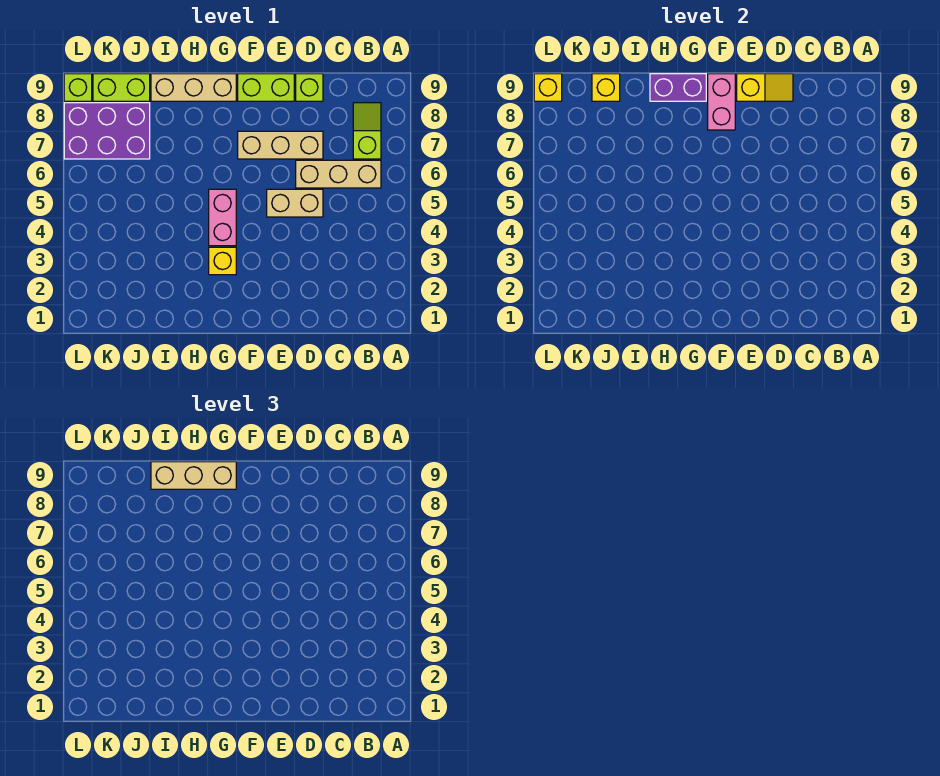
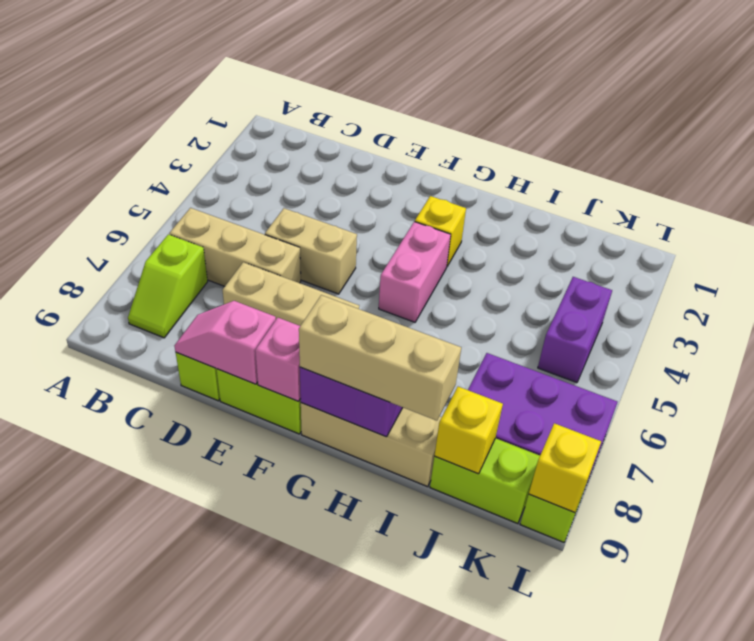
yellow slope D9:E9 level 2 top E -> pink slope D9:E9 level 2 top E
pink brick F8:F9 level 2 -> pink brick F9 level 2
none -> purple brick K4:K5 level 1

